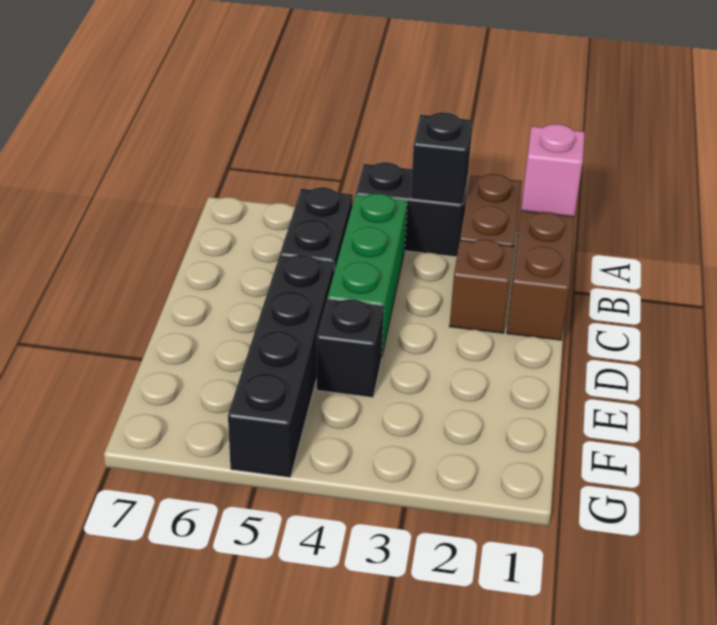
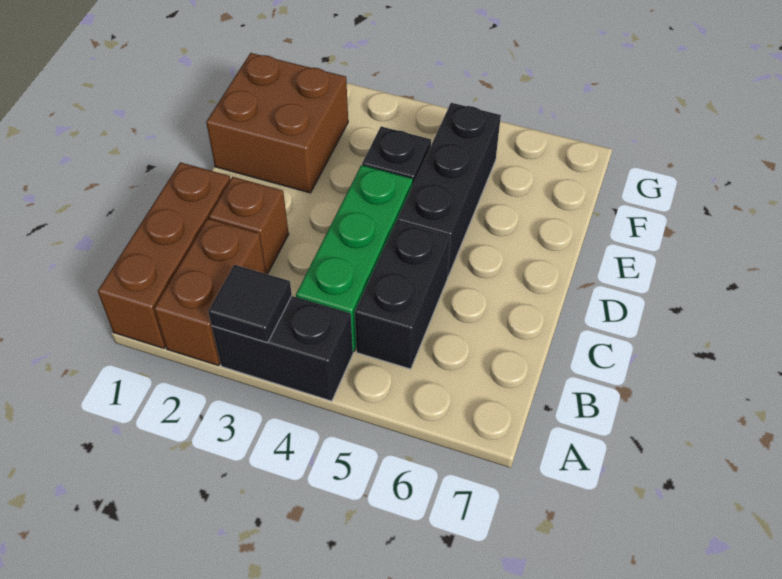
pink brick A1 level 2 -> none
black brick A3 level 2 -> black tile A3 level 2
black brick D5:G5 level 1 -> black brick D5:F5 level 1
none -> brown brick E1:F2 level 1

